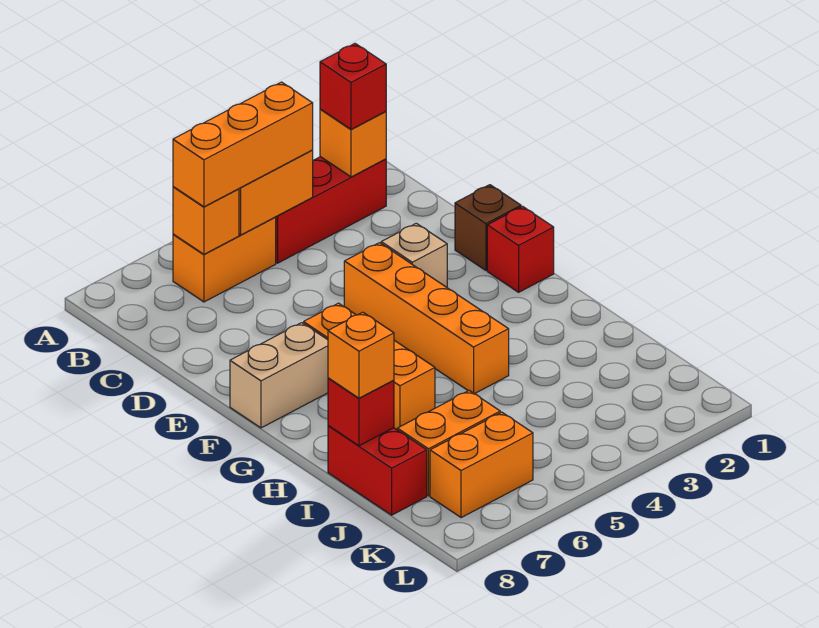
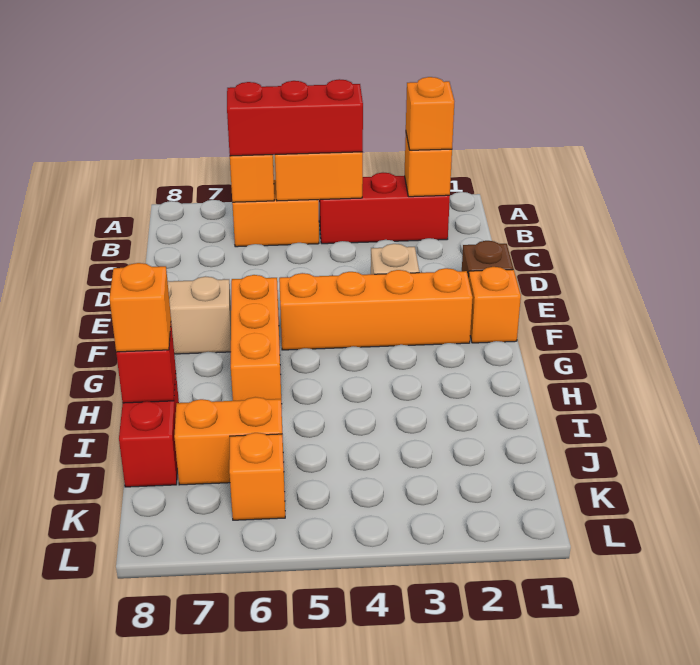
red brick B2 level 3 -> orange brick B2 level 3
orange brick B4:B6 level 3 -> red brick B4:B6 level 3
orange brick E4:H4 level 1 -> orange brick F2:F5 level 1
red brick F1 level 1 -> orange brick F1 level 1
orange brick K6:K7 level 1 -> orange brick K6 level 1

